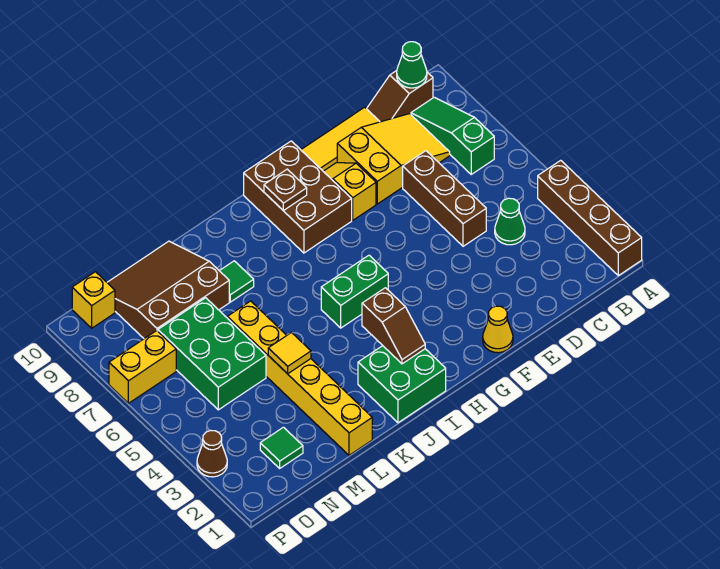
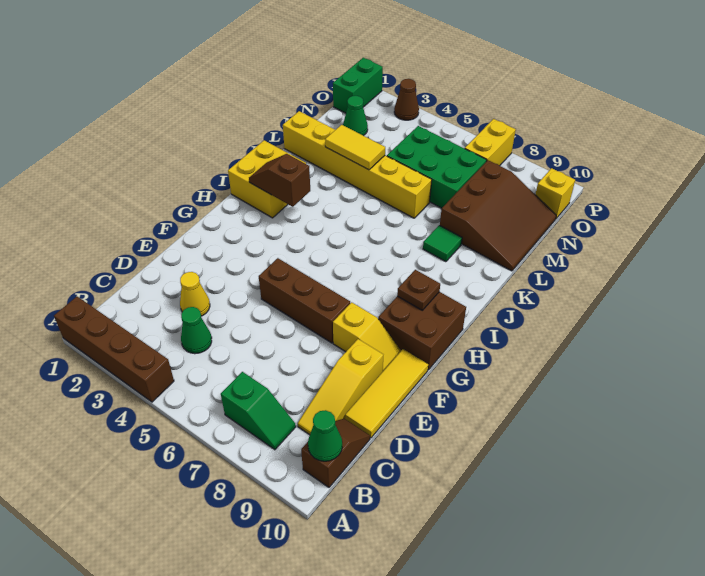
green slope B7:B9 level 1 top 7 -> green slope B7:B8 level 1 top 7
yellow slope C8:E9 level 1 top E -> yellow slope C9:E9 level 1 top E
brown brick D5:D7 level 1 -> brown brick F5:F7 level 1
yellow cone F1 level 1 -> yellow cone D3 level 1
brown brick G8:H10 level 1 -> brown brick G9:H10 level 1
green brick H5:I5 level 1 -> green brick O1:P1 level 1
green brick I1:J2 level 1 -> yellow brick I1:J2 level 1
yellow tile L4 level 2 -> yellow tile L3:L4 level 2
green tile N2 level 1 -> green cone N2 level 1

